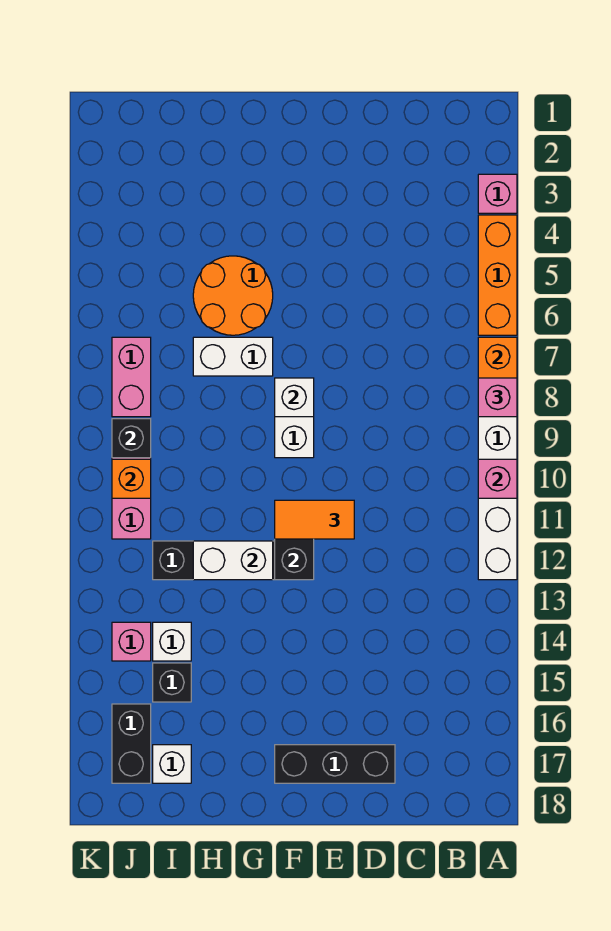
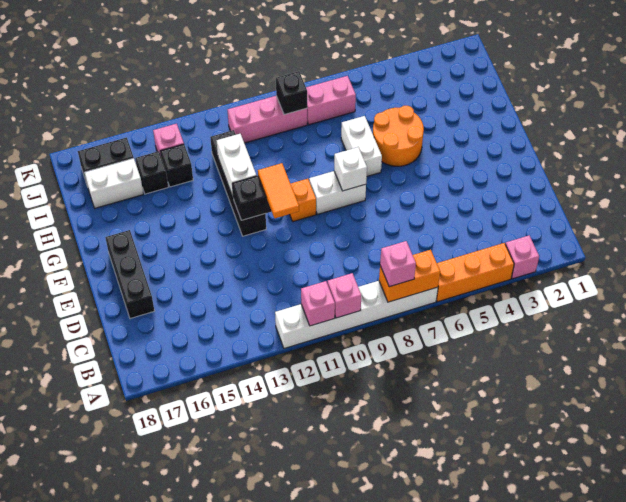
none -> pink brick A11 level 2
white brick I14 level 1 -> black brick I14 level 1
white brick I17 level 1 -> white brick I16:I17 level 1
orange brick J10 level 2 -> orange brick F10 level 1

